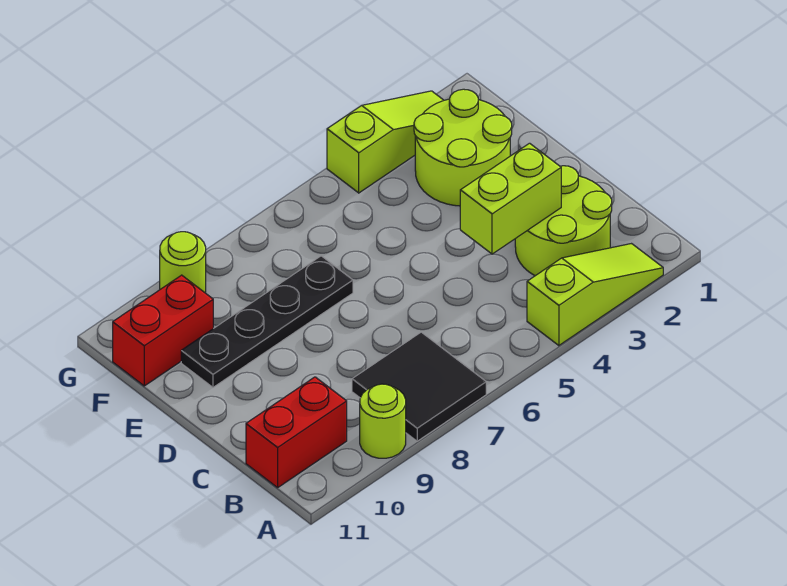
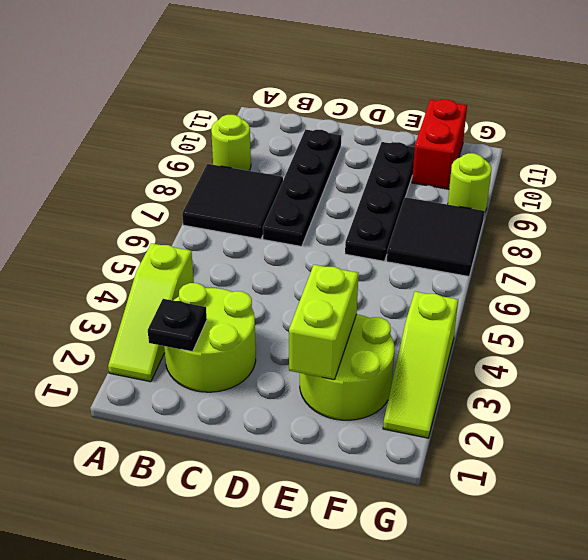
none -> black plate B2 level 2
red brick B10:B11 level 1 -> none
lime brick C3:C4 level 2 -> lime brick E2:E3 level 2
none -> black plate C7:C10 level 1
none -> black tile F7:G8 level 1

